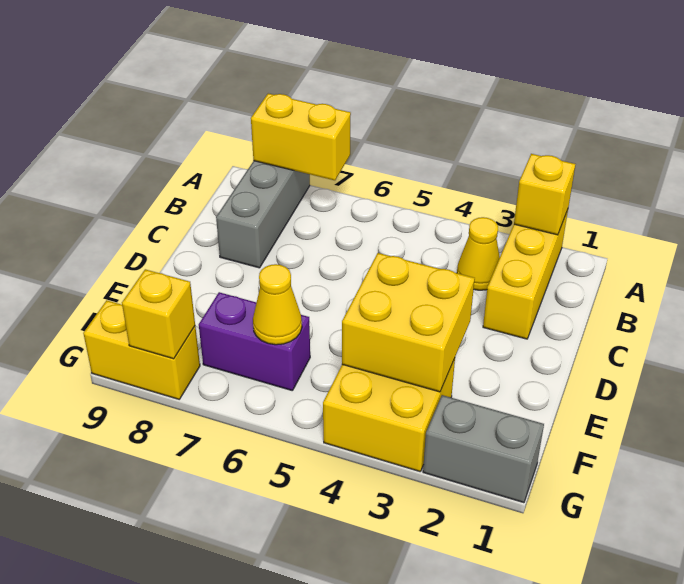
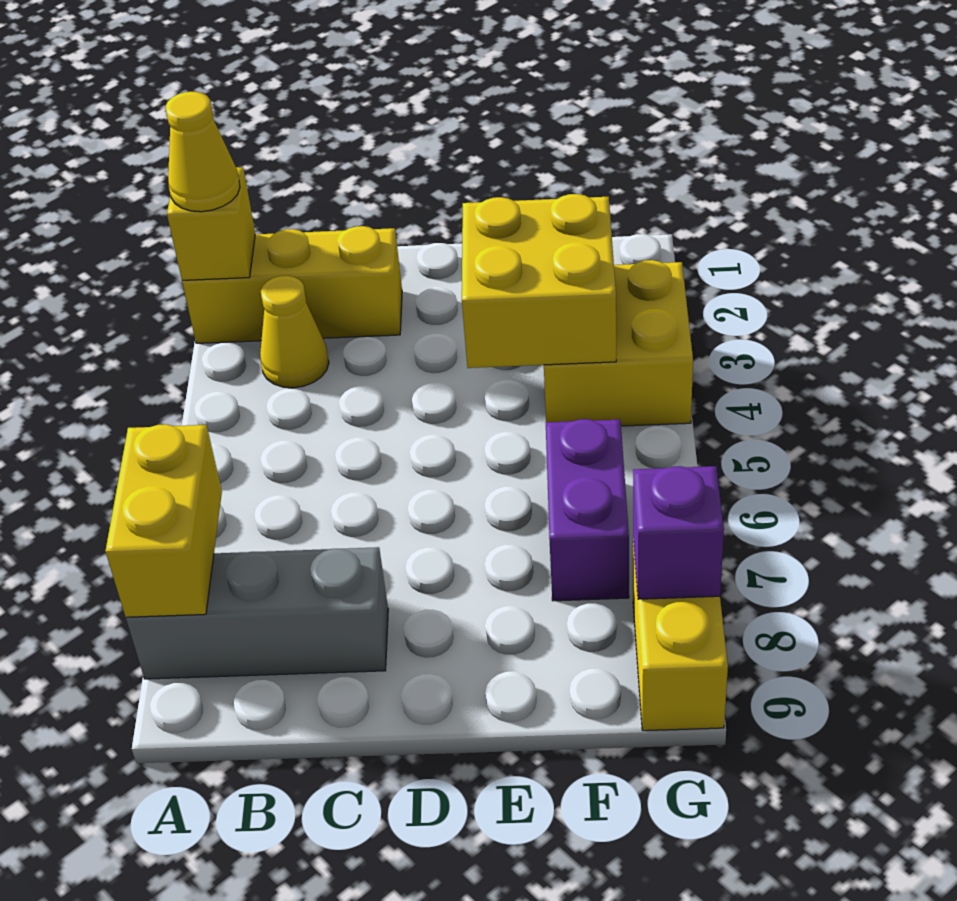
yellow cone F6 level 2 -> yellow cone A2 level 3
grey brick G1:G2 level 1 -> none
yellow brick G8 level 2 -> purple brick G8 level 2

